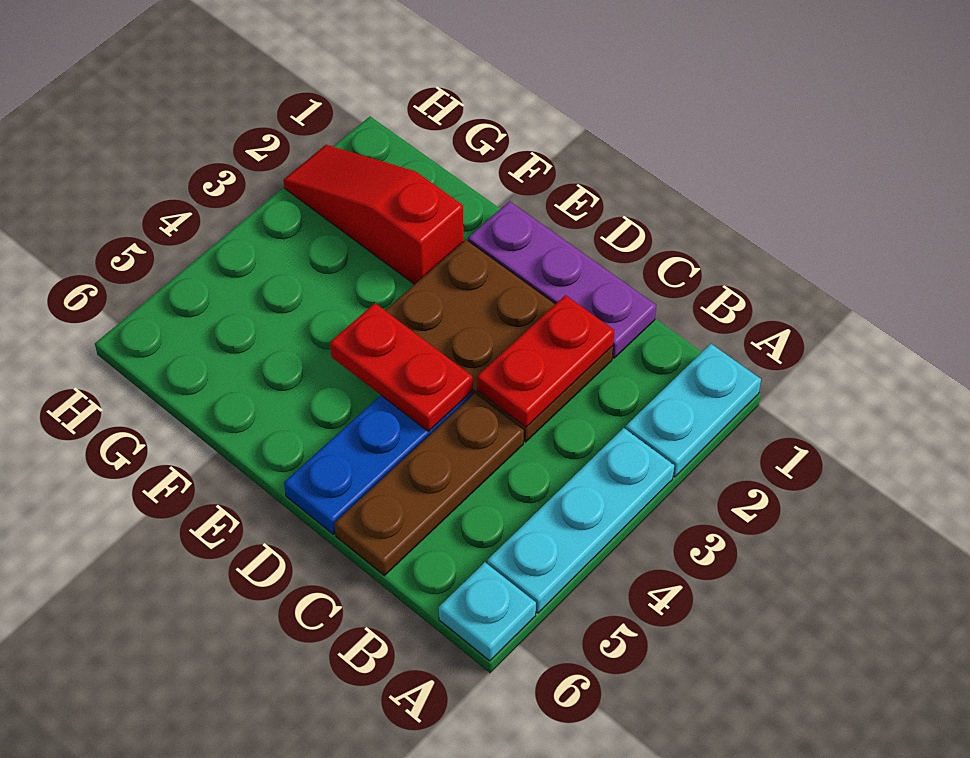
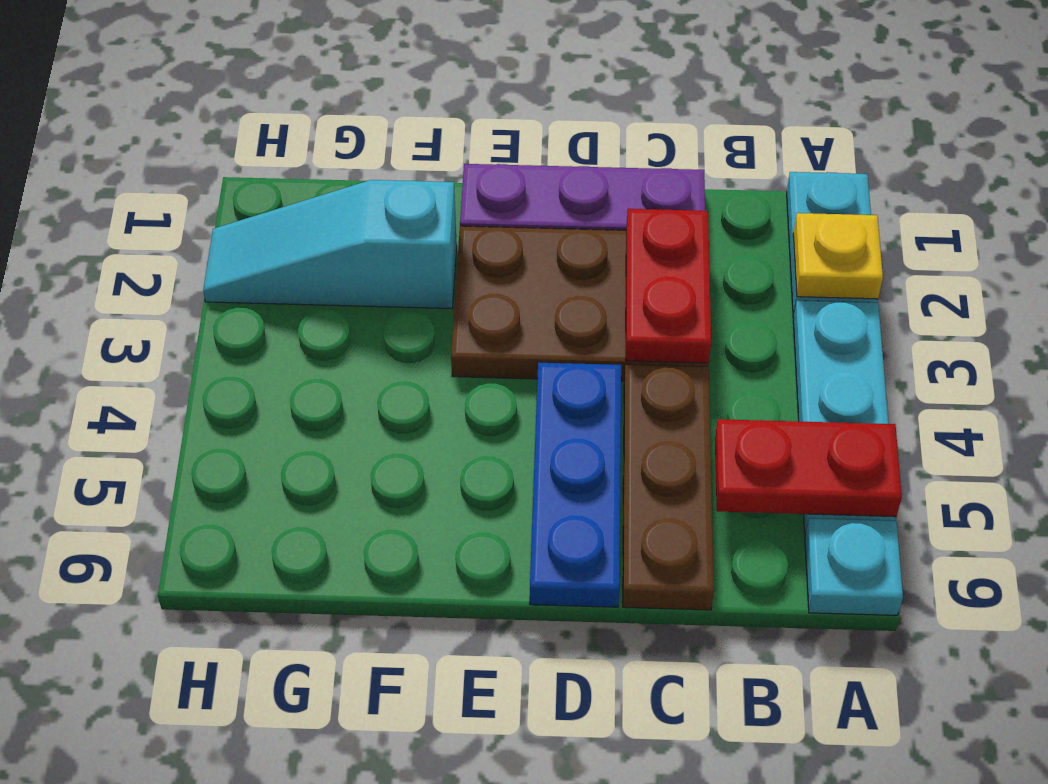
none -> yellow plate A2 level 2
red plate D4:E4 level 2 -> red plate A5:B5 level 2
red slope F2:H2 level 1 top F -> cyan slope F2:H2 level 1 top F

